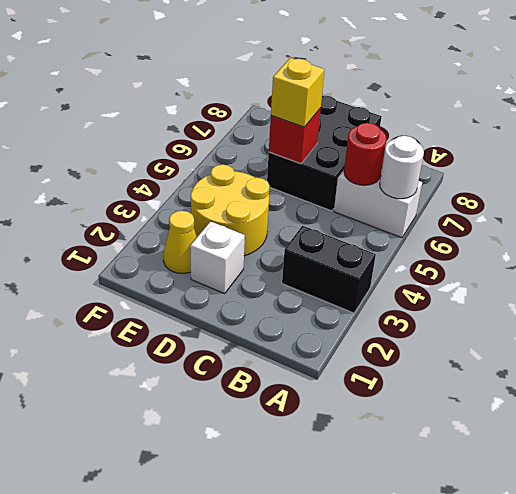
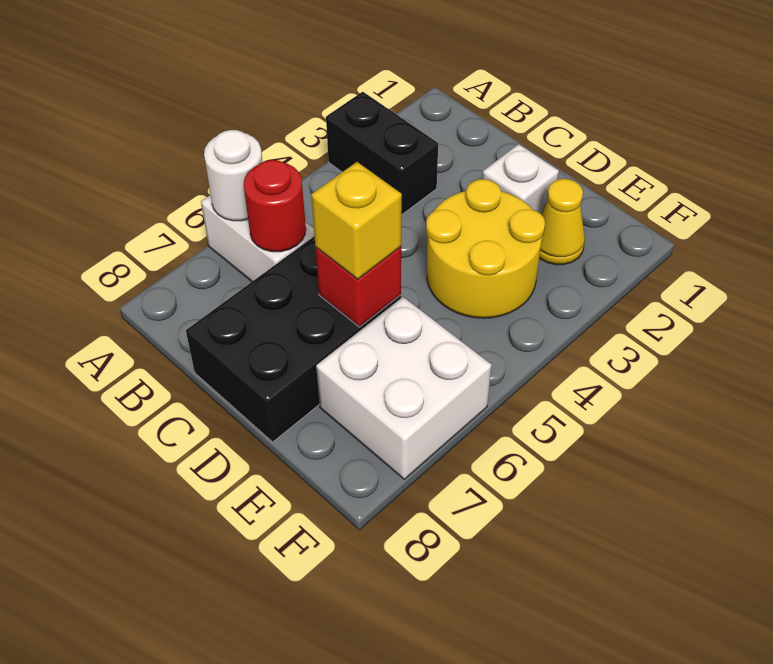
none -> white brick E6:F7 level 1

